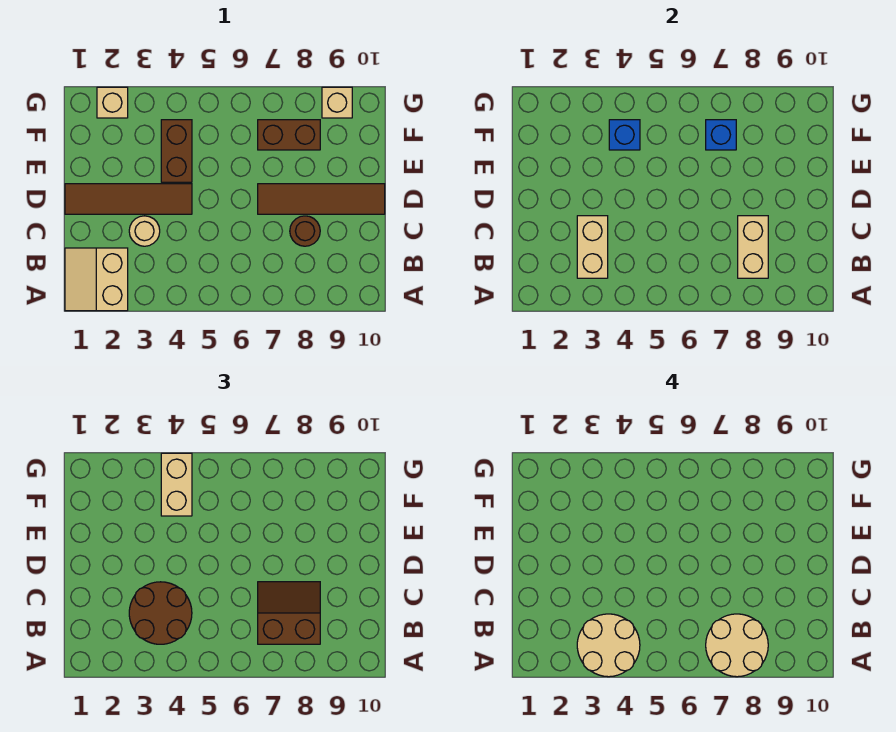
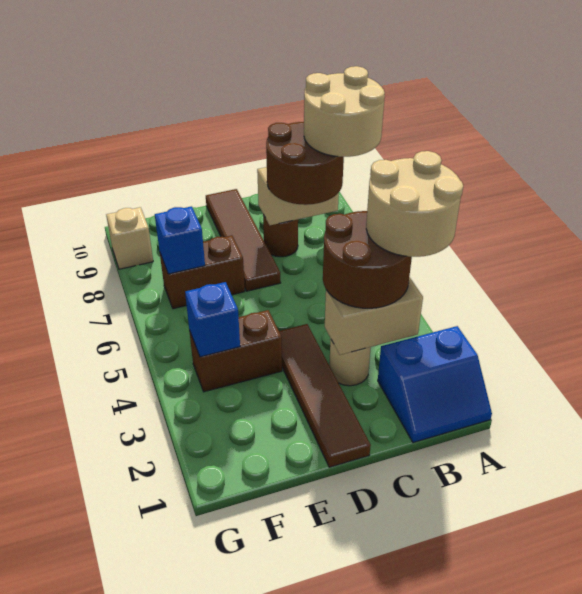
tan slope A1:B2 level 1 top 2 -> blue slope A1:B2 level 1 top 2
brown slope B7:C8 level 3 top B -> brown round brick B7:C8 level 3
tan brick F4:G4 level 3 -> none
brown brick F7:F8 level 1 -> brown brick E7:F7 level 1
tan brick G2 level 1 -> none

